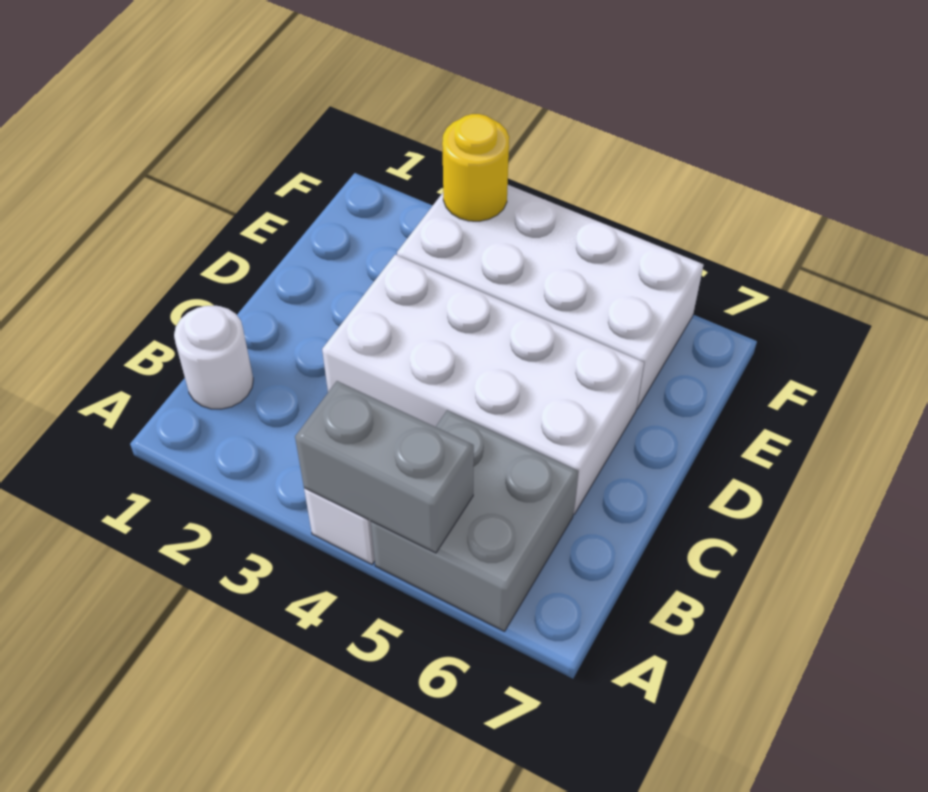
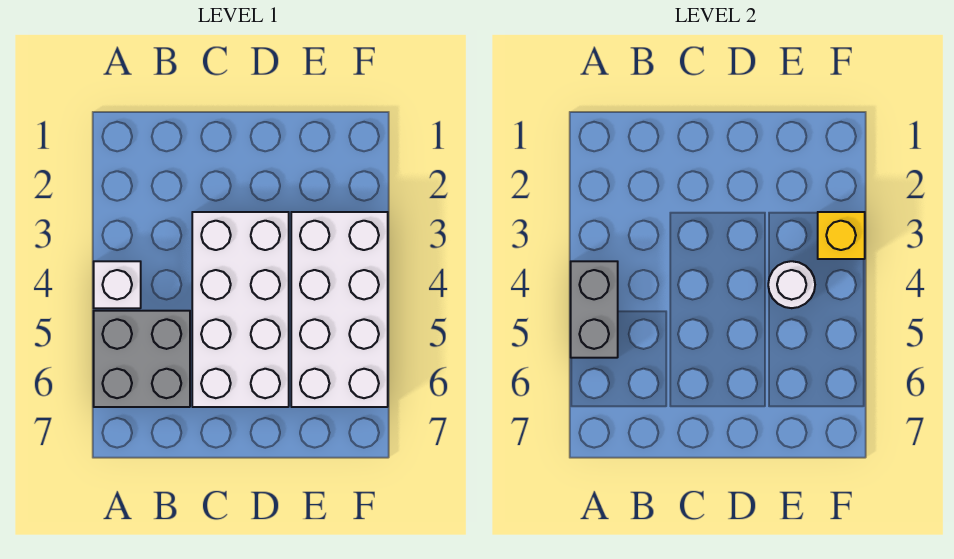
white round brick B1 level 1 -> white round brick E4 level 2
yellow round brick F3 level 2 -> yellow brick F3 level 2

